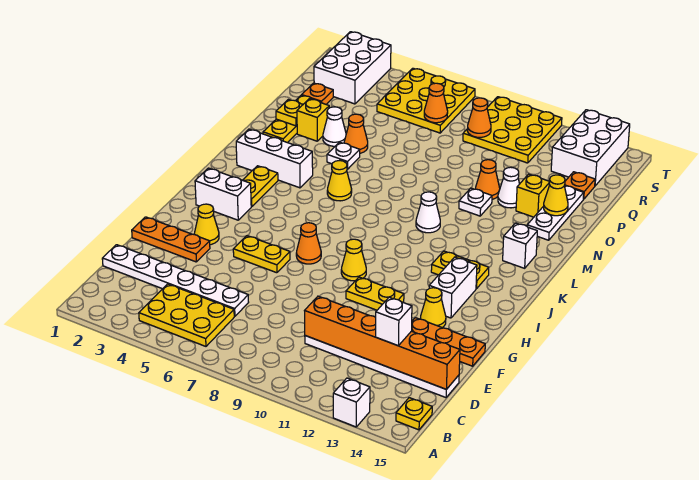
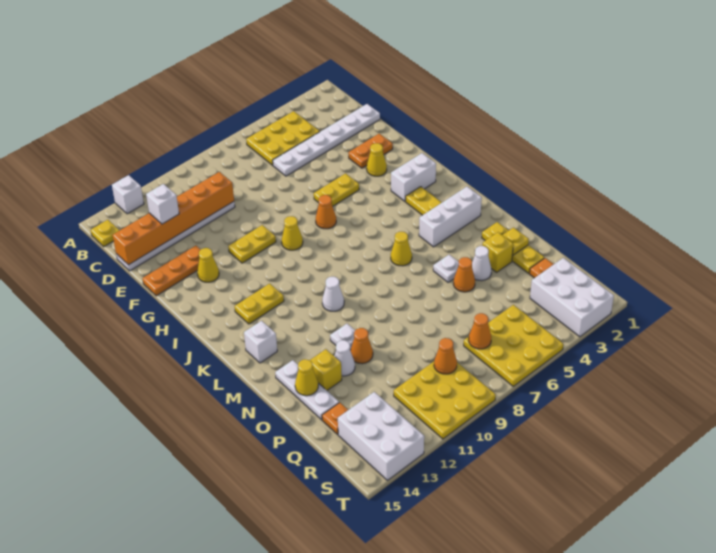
orange plate F1:F3 level 1 -> orange plate F2:F3 level 1
white brick H13:I13 level 1 -> none

